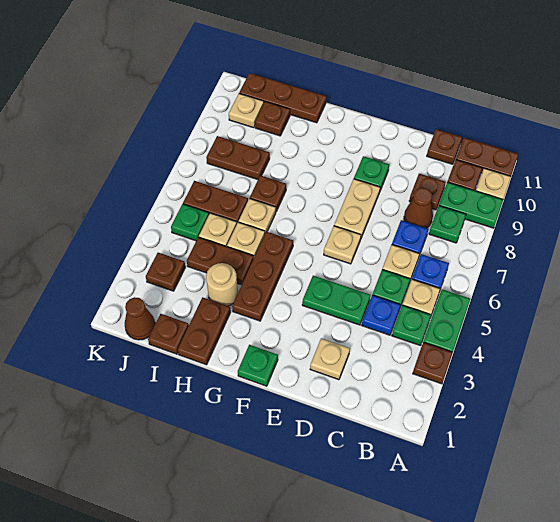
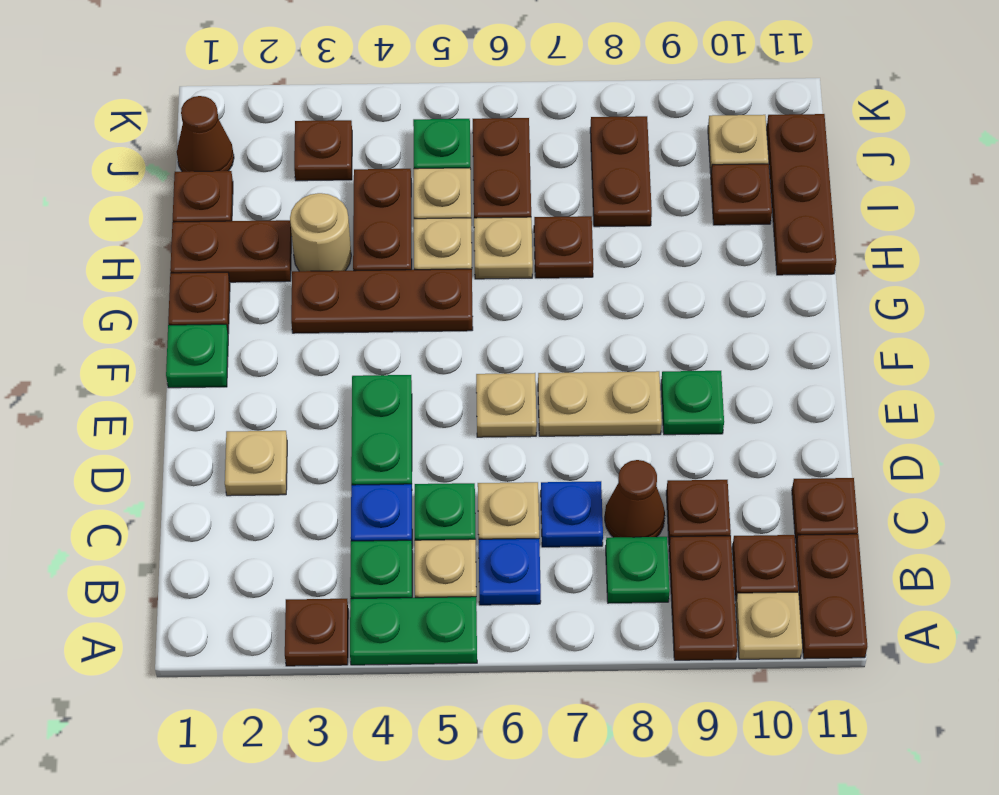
green plate A9:B9 level 1 -> brown plate A9:B9 level 1
none -> brown plate G1 level 1

